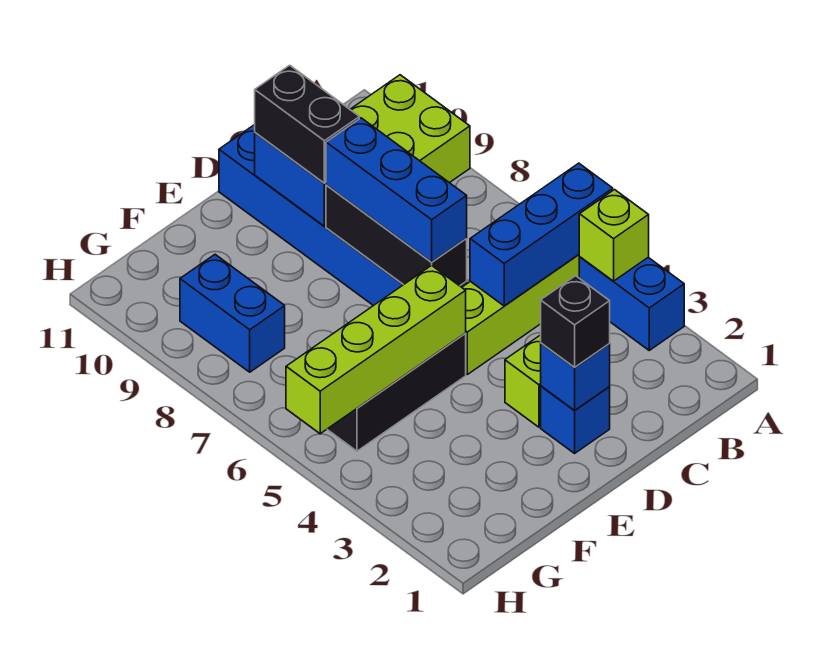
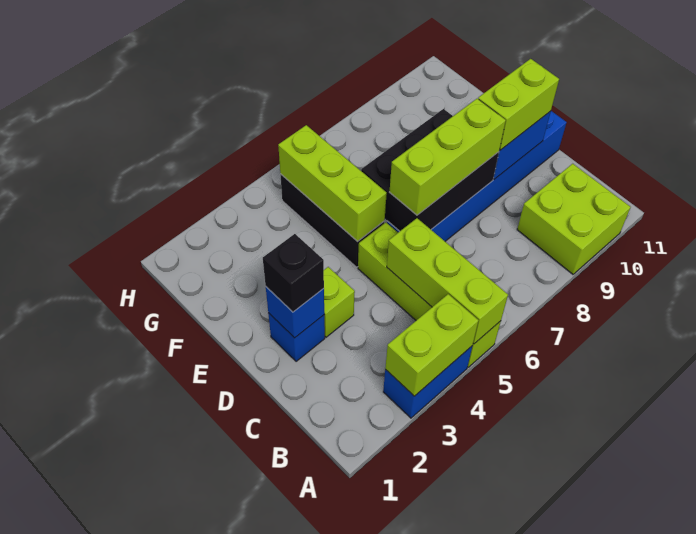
lime brick A4 level 2 -> lime brick A3:A4 level 2
blue brick A5:C5 level 2 -> lime brick A5:C5 level 2
black brick D6:D8 level 2 -> black brick D6:E8 level 2
blue brick D6:D8 level 3 -> lime brick D6:D8 level 3
black brick D9:D10 level 3 -> lime brick D9:D10 level 3
lime brick E5:H5 level 2 -> lime brick E5:G5 level 2
blue brick G8:G9 level 1 -> none

